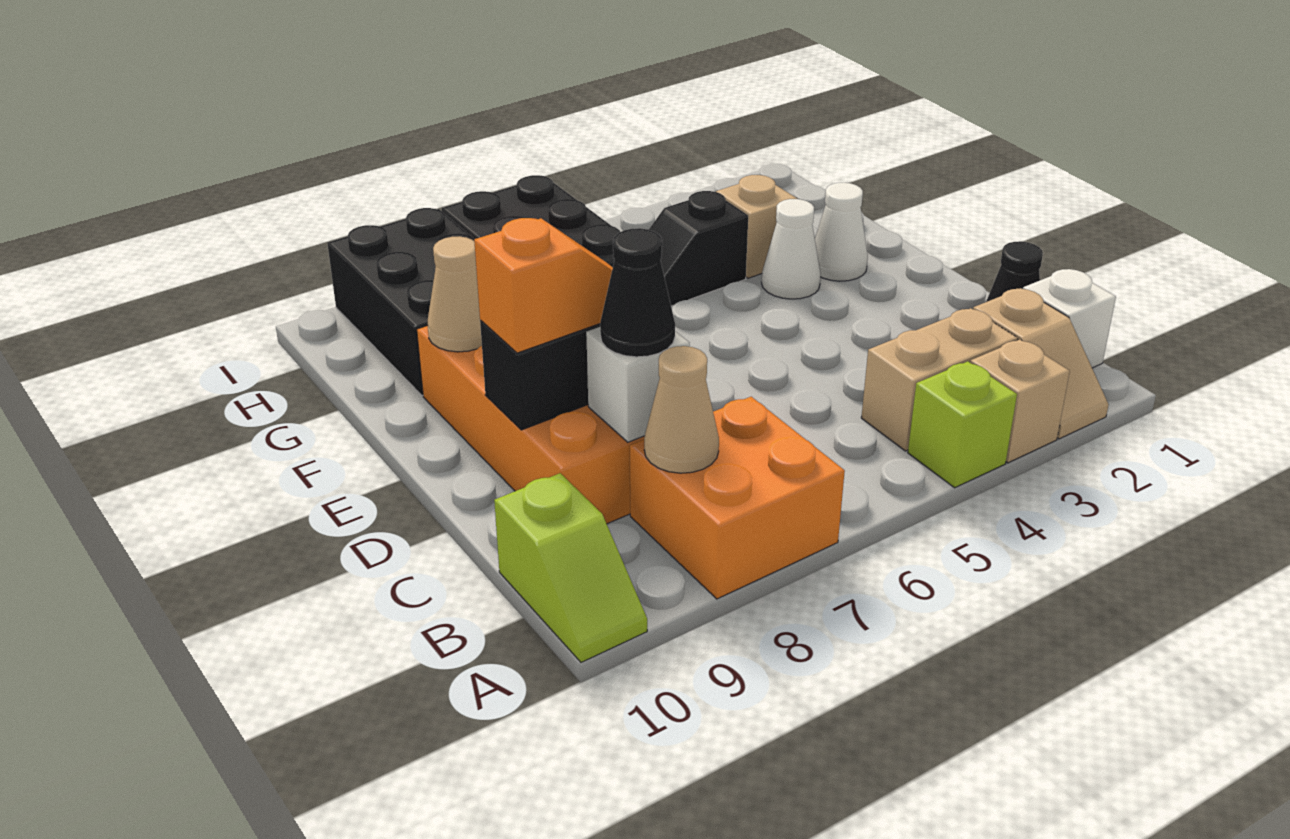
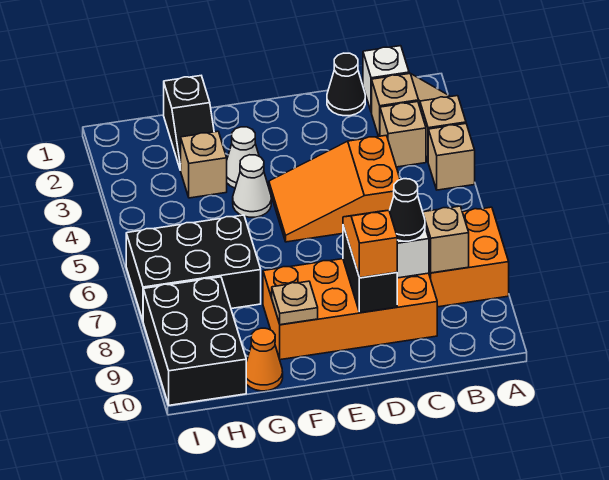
lime brick A4 level 1 -> tan brick A4 level 1
lime slope A10:B10 level 1 top B -> none
tan brick B3:B4 level 1 -> tan brick B3 level 1
tan cone B8 level 2 -> tan brick B8 level 2
none -> orange slope C4:E5 level 1 top C
white cone F2 level 1 -> white cone F4 level 1
tan cone F9 level 2 -> tan plate F9 level 2
black slope G4:G5 level 1 top 4 -> black slope G1:G2 level 1 top 1
black brick G8:I9 level 1 -> black brick H8:I10 level 1
none -> orange cone G10 level 1

